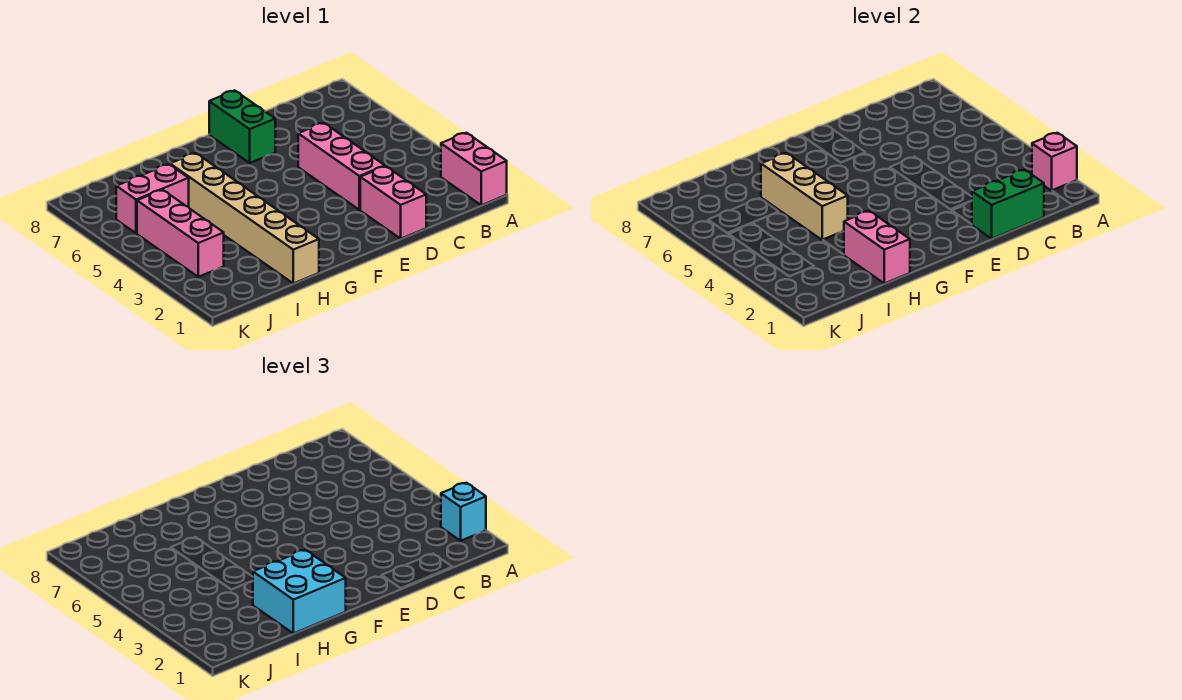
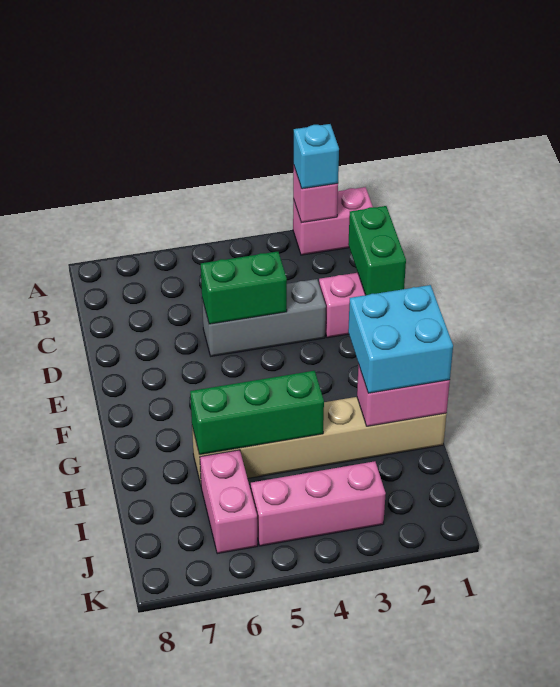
pink brick D3:D5 level 1 -> grey brick D3:D5 level 1
green brick E7:E8 level 1 -> green brick D4:D5 level 2
tan brick H4:H6 level 2 -> green brick H4:H6 level 2

